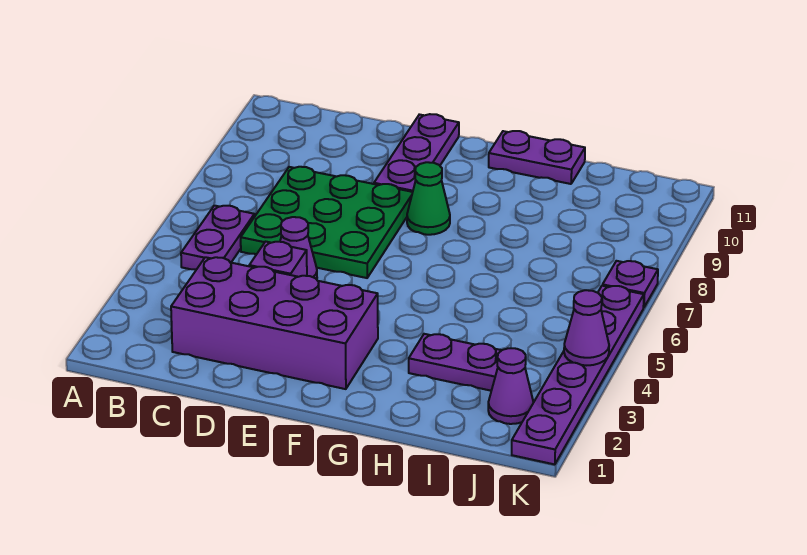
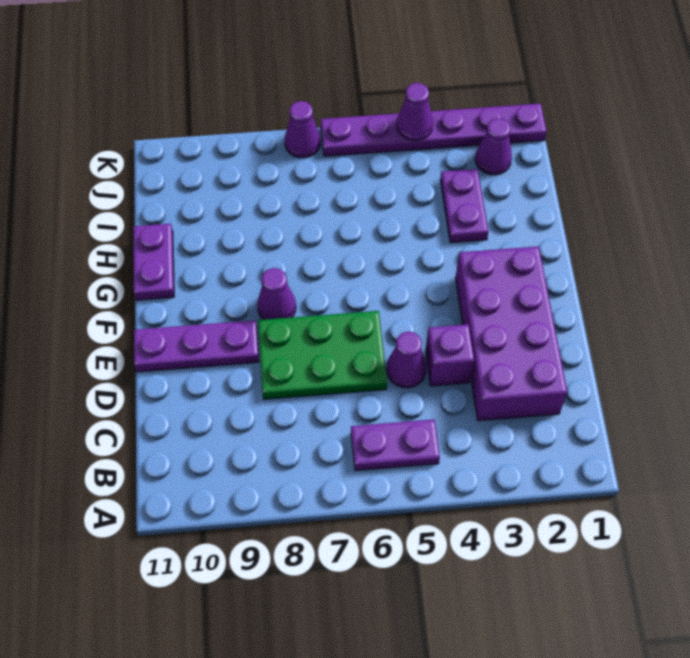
green plate C6:E8 level 1 -> green plate D6:E8 level 1
green cone F8 level 1 -> purple cone F8 level 1
purple plate K7 level 1 -> purple cone K7 level 1

